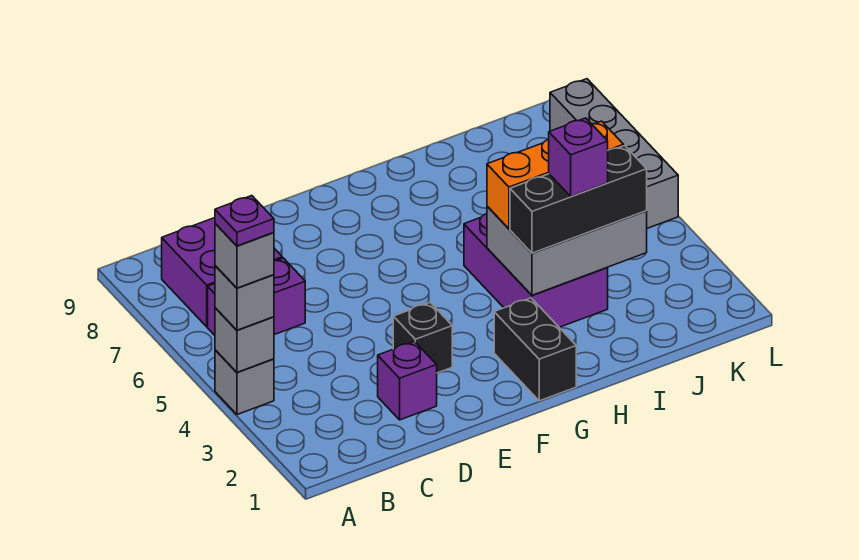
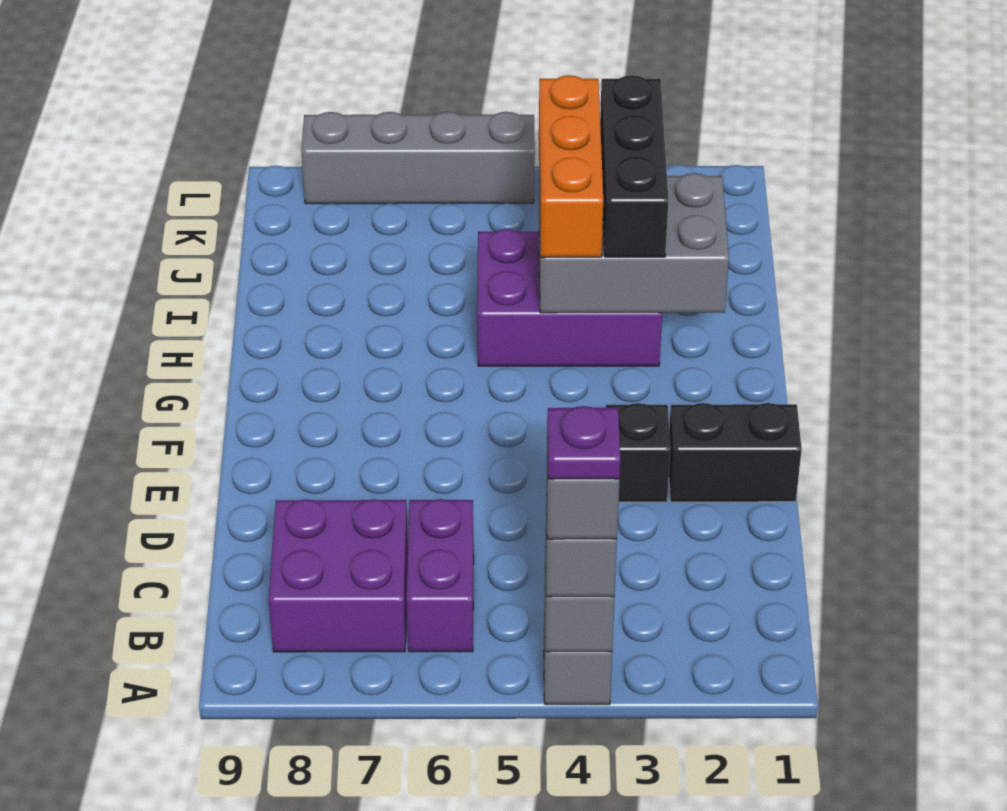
purple brick D2 level 1 -> none
black brick G1:G2 level 1 -> black brick E1:E2 level 1
grey brick H3:J4 level 2 -> grey brick H2:I4 level 2
purple brick I3 level 4 -> none

